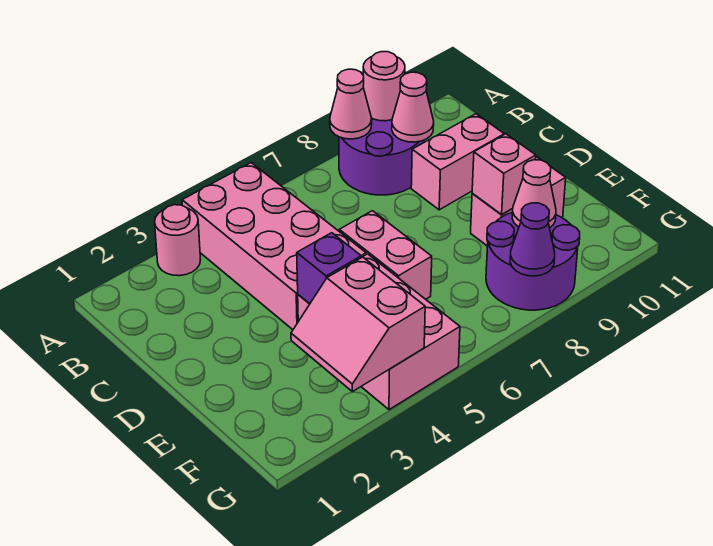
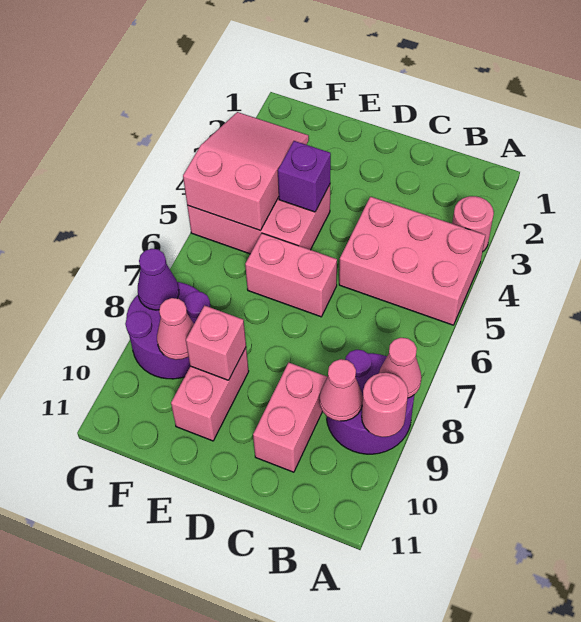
pink brick A4:D5 level 1 -> pink brick A4:C5 level 1
pink slope F3:G4 level 2 top 4 -> pink slope F3:G5 level 2 top 5

